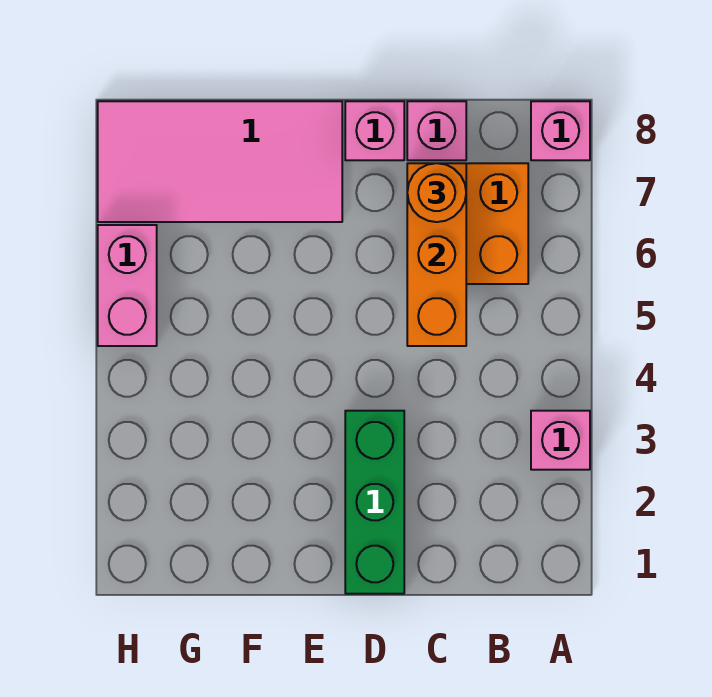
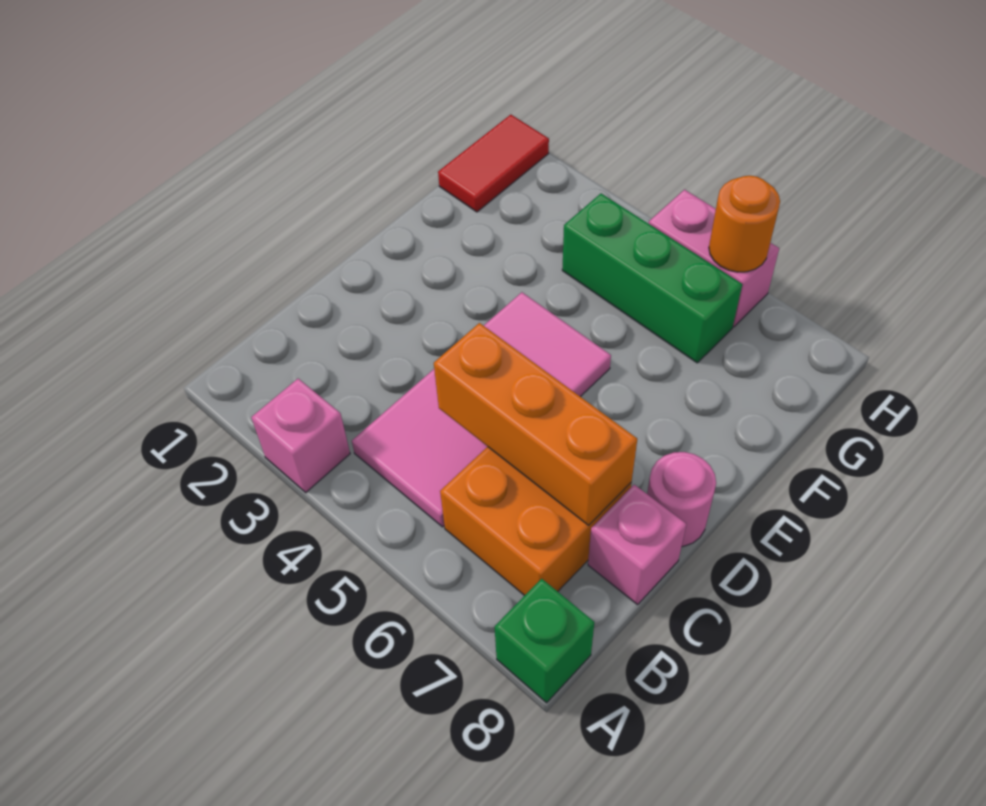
pink brick A8 level 1 -> green brick A8 level 1
orange round brick C7 level 3 -> orange round brick H6 level 2
green brick D1:D3 level 1 -> green brick G4:G6 level 1
pink brick D8 level 1 -> pink round brick D8 level 1
pink tile E7:H8 level 1 -> pink tile B4:E5 level 1
none -> red tile G1:H1 level 1

